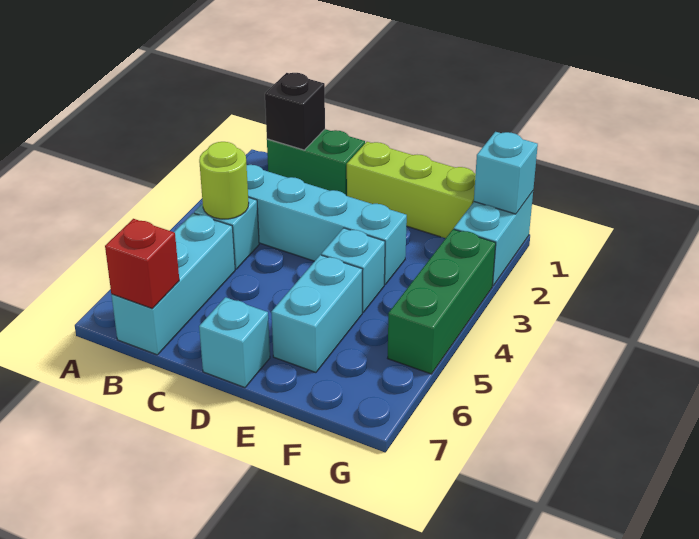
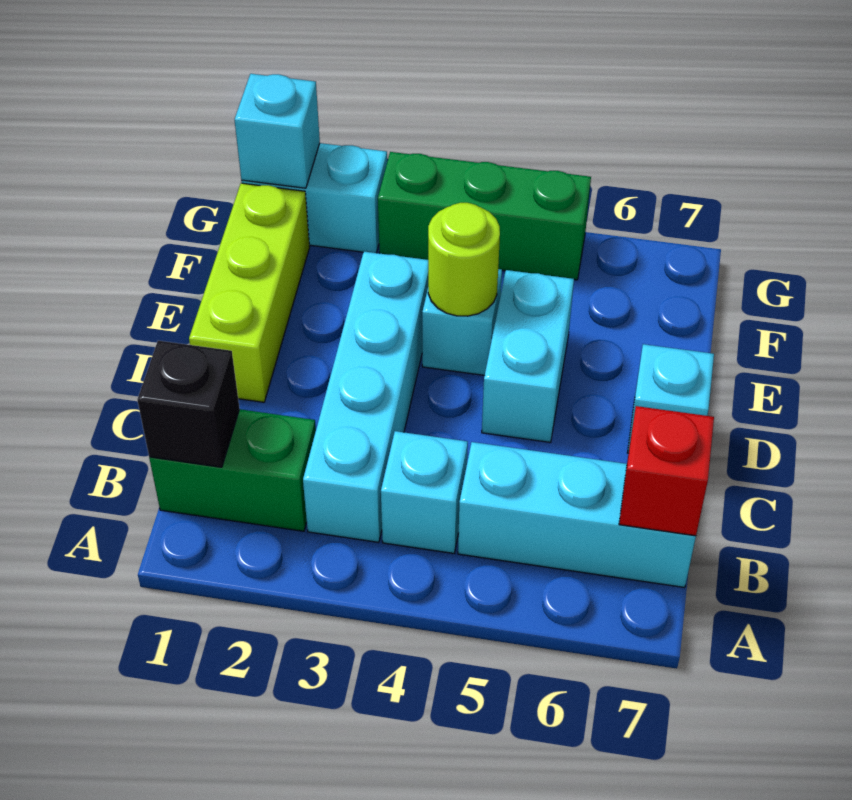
green brick B1:C1 level 1 -> green brick B1:B2 level 1
lime round brick B4 level 2 -> lime round brick E4 level 2
cyan brick E5:E6 level 1 -> cyan brick D5:E5 level 1

